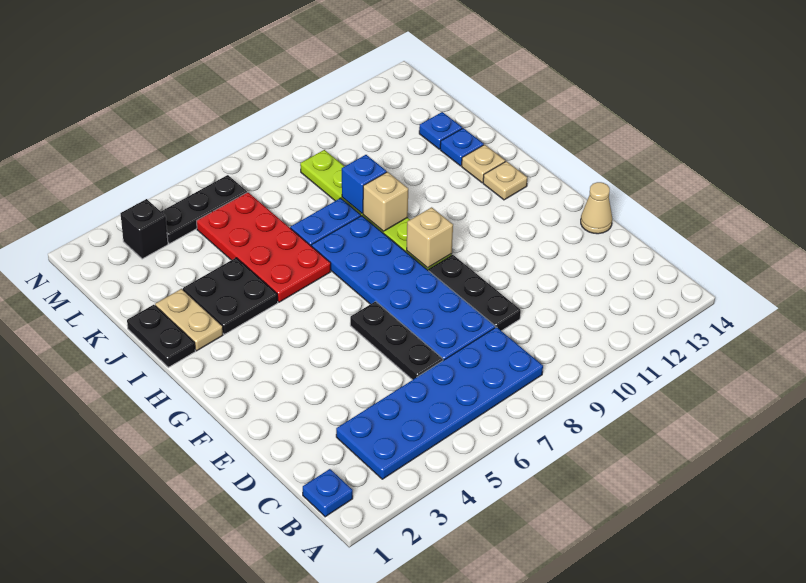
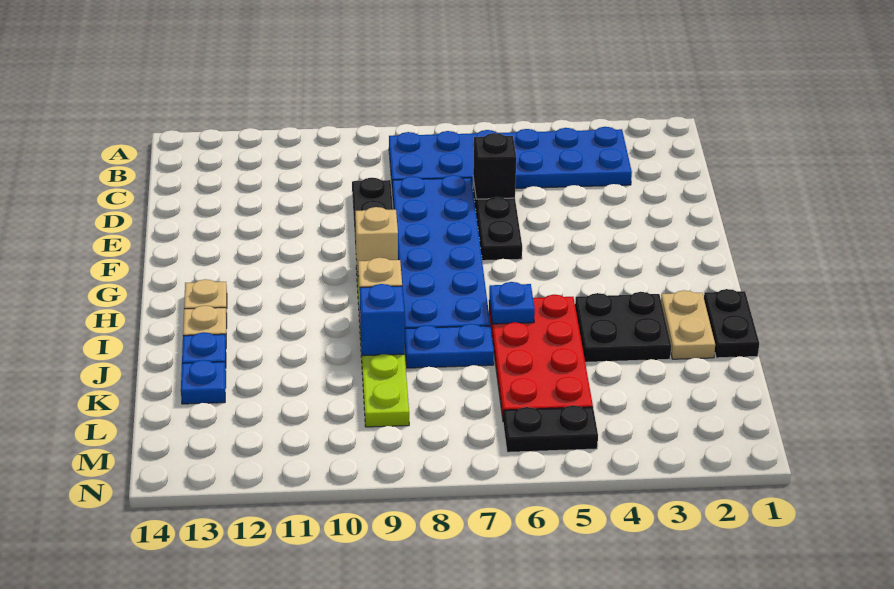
blue plate B1 level 1 -> blue plate I6 level 2
tan cone E14 level 1 -> none
black brick M3 level 1 -> black brick D6 level 2
black plate M4:M6 level 1 -> black plate M5:M6 level 1

